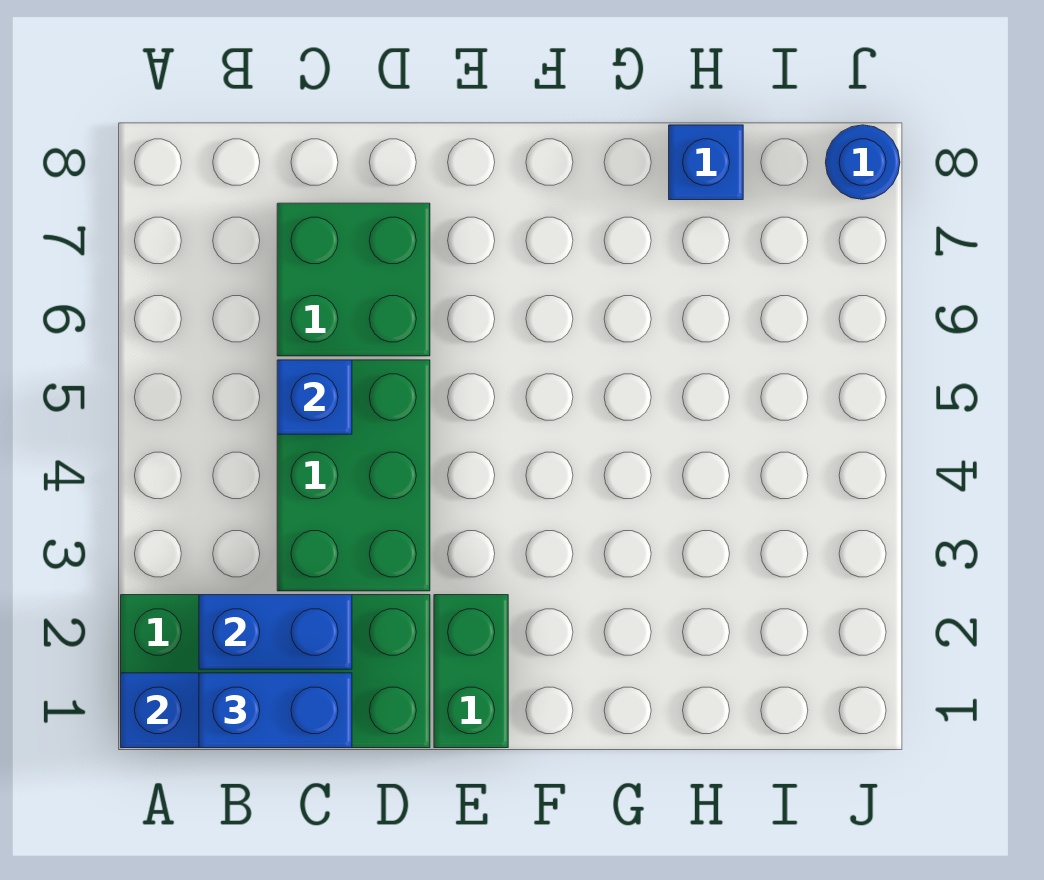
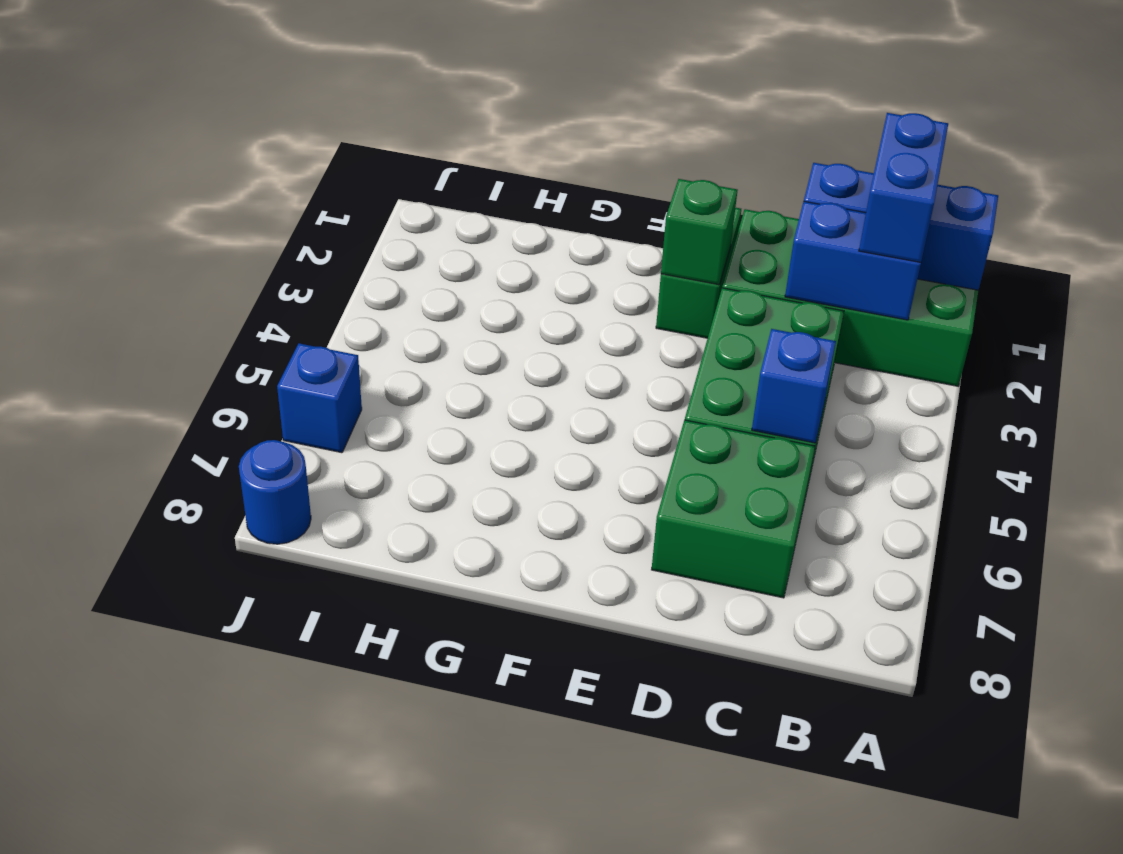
blue brick B1:C1 level 3 -> blue brick B1:B2 level 3
none -> green brick E2 level 2
blue brick H8 level 1 -> blue brick J6 level 1

